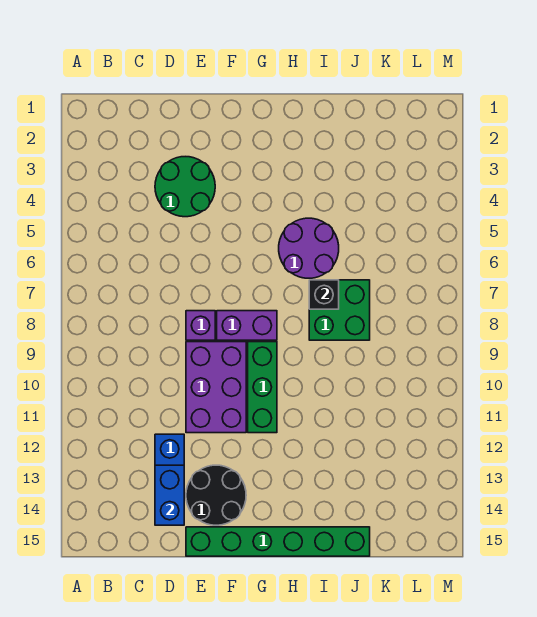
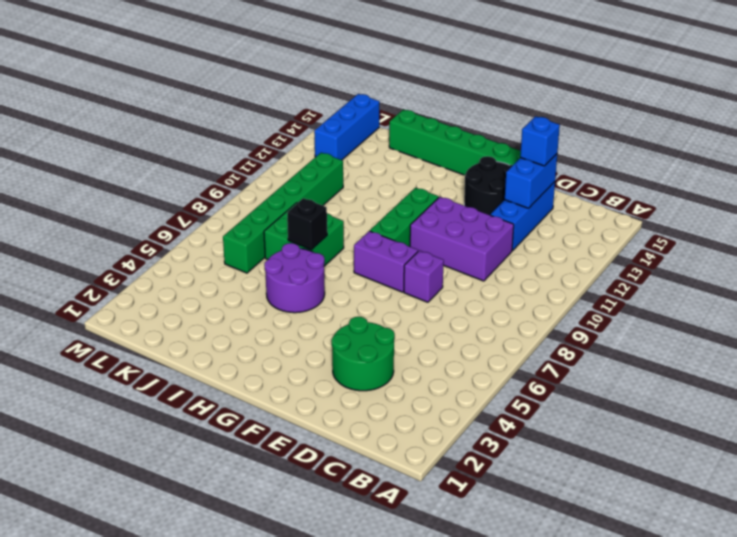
none -> blue brick D14 level 3
purple brick E9:F11 level 1 -> purple brick D10:F11 level 1
none -> green brick K6:K11 level 1
none -> blue brick L13:L15 level 1

